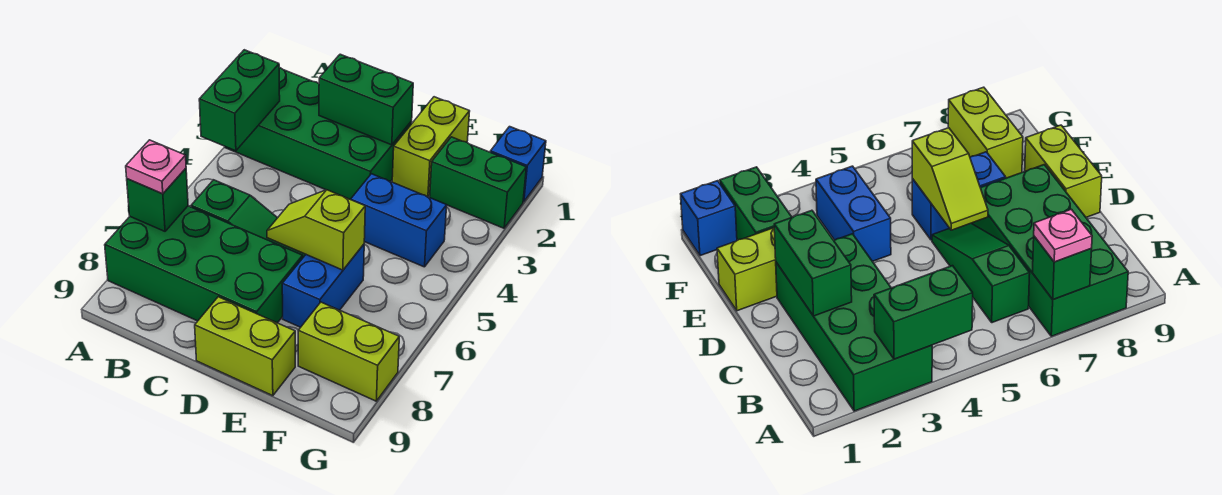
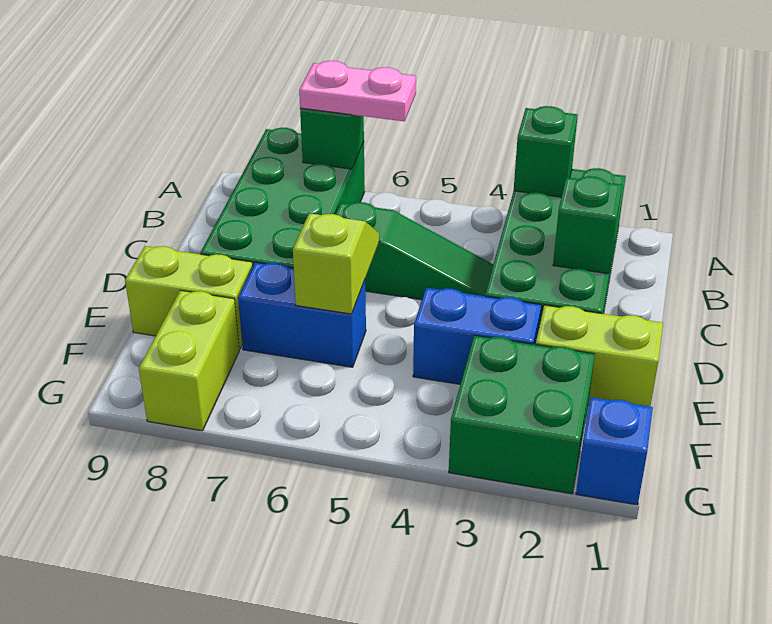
green brick A3:A4 level 2 -> green brick A3 level 2
pink plate A7 level 3 -> pink plate A6:A7 level 3
green slope B6:D6 level 1 top B -> green slope C4:C6 level 1 top 6
green brick C2:D2 level 2 -> green brick C2 level 2
lime brick D9:E9 level 1 -> lime brick E8:E9 level 1
blue brick E4:F4 level 1 -> blue brick E3:E4 level 1
green brick F2:G2 level 1 -> green brick F2:G3 level 1

